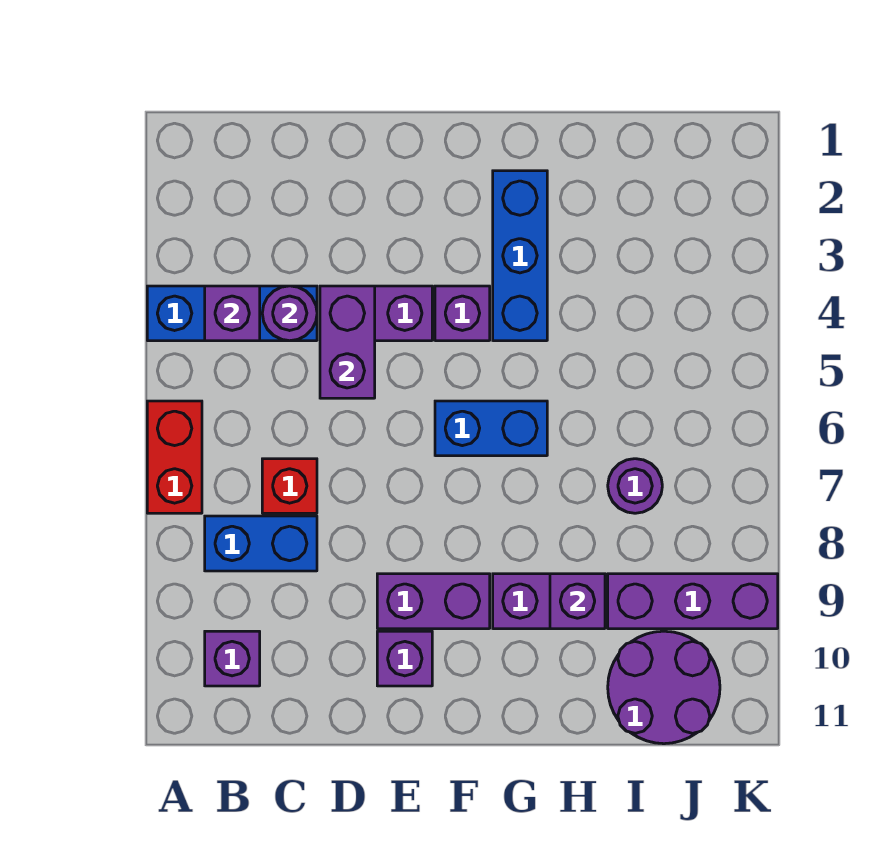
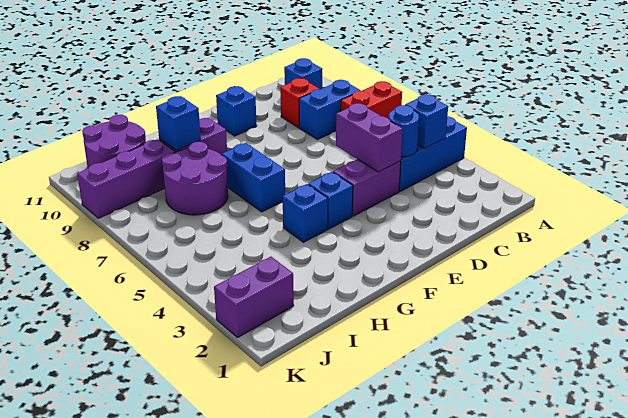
red brick A6:A7 level 1 -> red brick A7:B7 level 1
purple brick B4 level 2 -> blue brick B4 level 2
purple brick B10 level 1 -> blue brick B10 level 1
purple round brick C4 level 2 -> blue round brick C4 level 2
red brick C7 level 1 -> red brick C9 level 1
purple brick E9:F9 level 1 -> purple brick J2:K2 level 1
purple brick E10 level 1 -> blue brick E10 level 1
purple brick F4 level 1 -> blue brick F4 level 1
blue brick F6:G6 level 1 -> blue brick G6:G7 level 1
blue brick G2:G4 level 1 -> blue brick G4 level 1
purple brick H9 level 2 -> blue brick H9 level 2
purple round brick I7 level 1 -> purple round brick H7:I8 level 1

